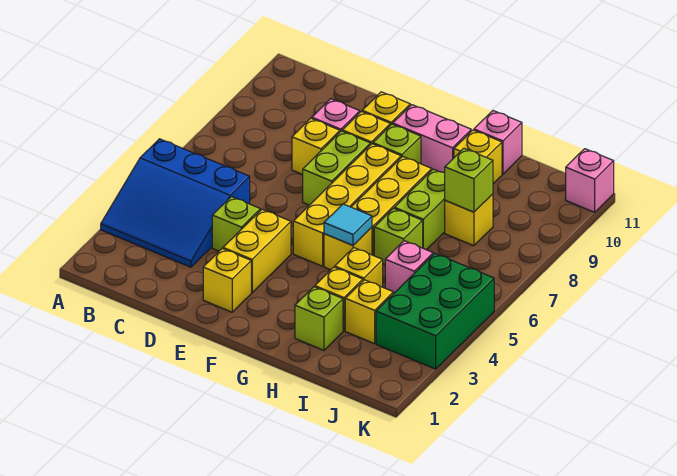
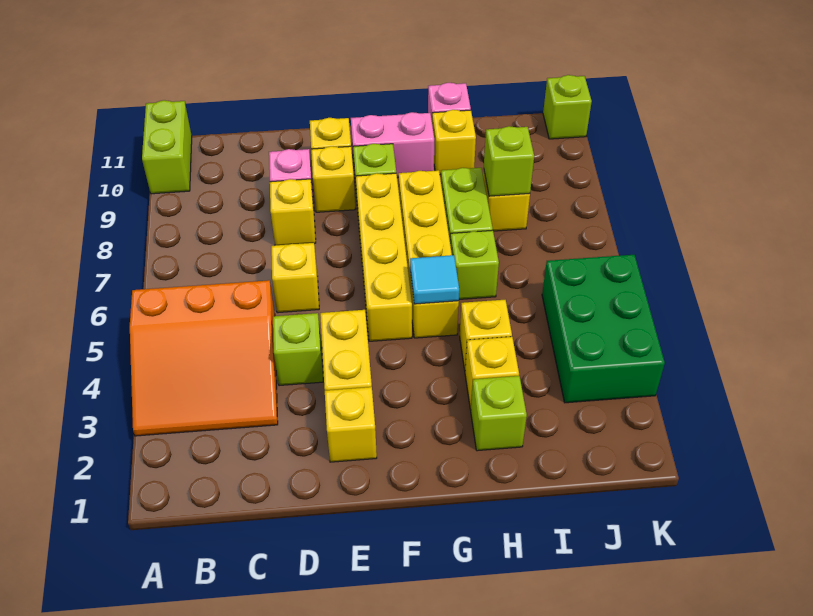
blue slope A3:C5 level 1 top 5 -> orange slope A3:C5 level 1 top 5
lime brick E7:E8 level 1 -> lime brick A10:A11 level 1
yellow brick I3 level 1 -> yellow brick D6 level 1
pink brick I5 level 1 -> none
pink brick K11 level 1 -> lime brick K11 level 1

